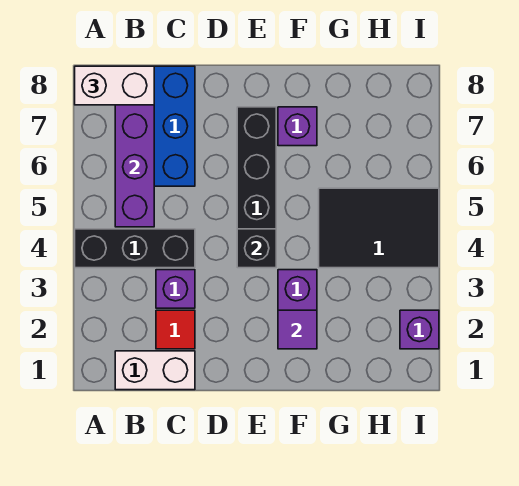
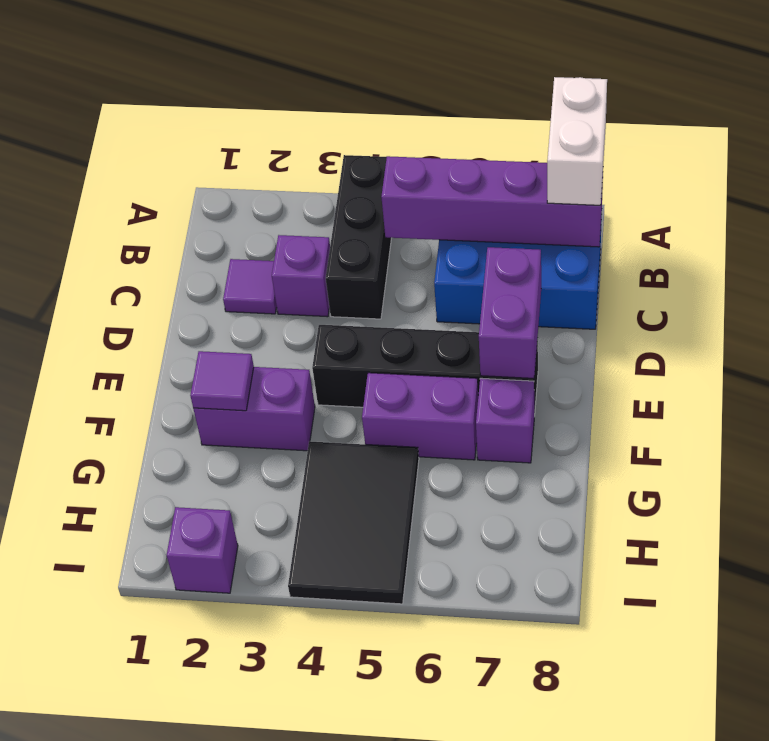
white brick B1:C1 level 1 -> none
red tile C2 level 1 -> purple tile C2 level 1
none -> purple brick D7:E7 level 2
black brick E4 level 2 -> none
none -> purple brick F5:F6 level 1

